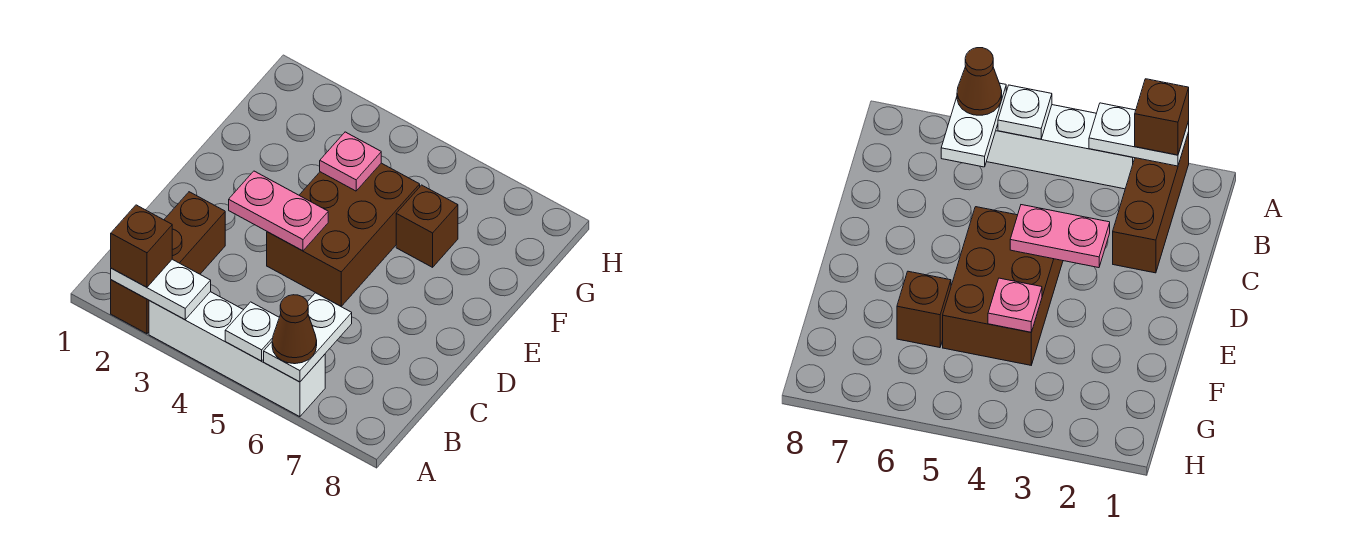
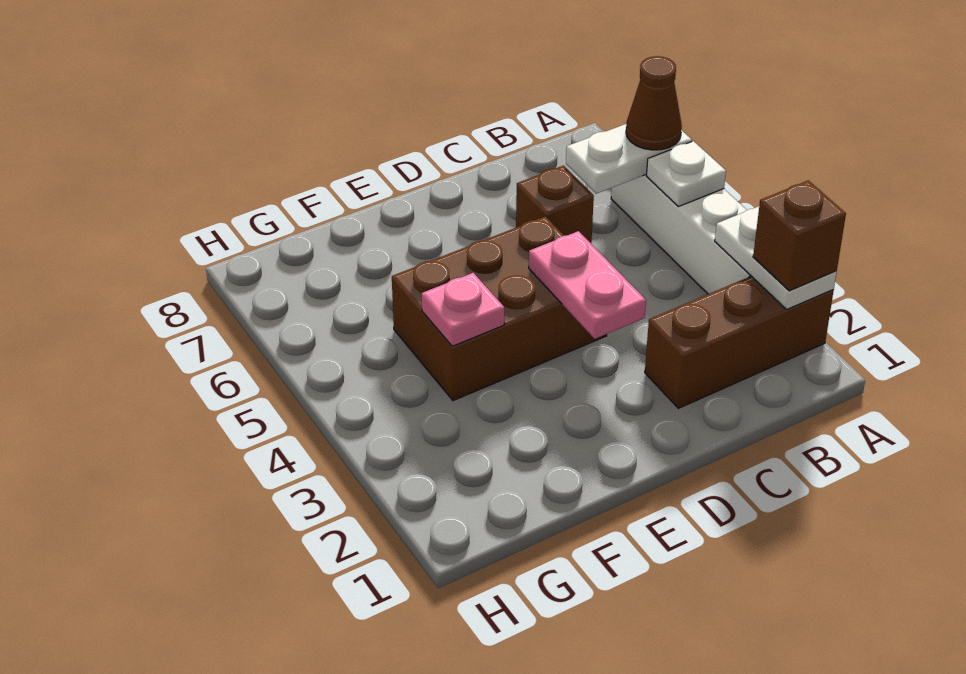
brown brick F6 level 1 -> brown brick C6 level 1

